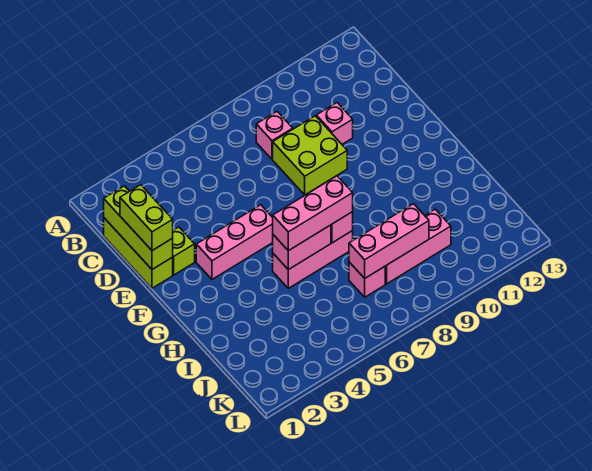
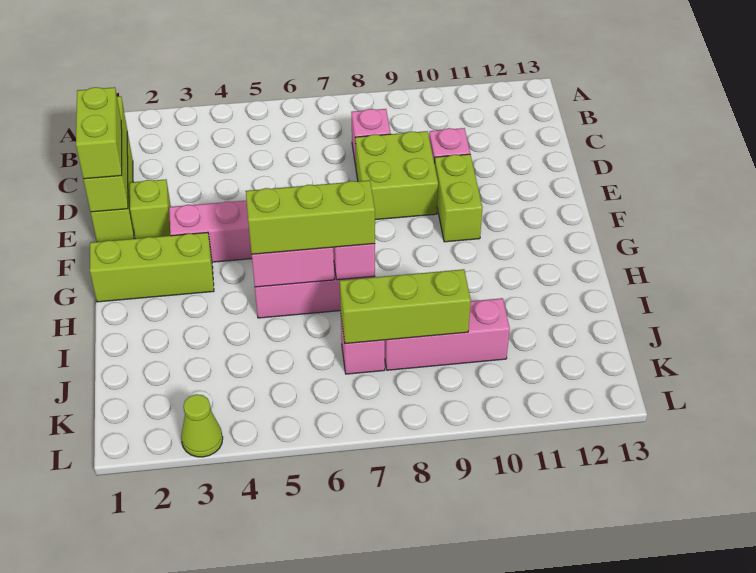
none -> lime brick E10:F10 level 1
none -> lime brick G1:G3 level 1
pink brick H5:H7 level 3 -> lime brick H5:H7 level 3
pink brick J7:J9 level 2 -> lime brick J7:J9 level 2
none -> lime cone L3 level 1

